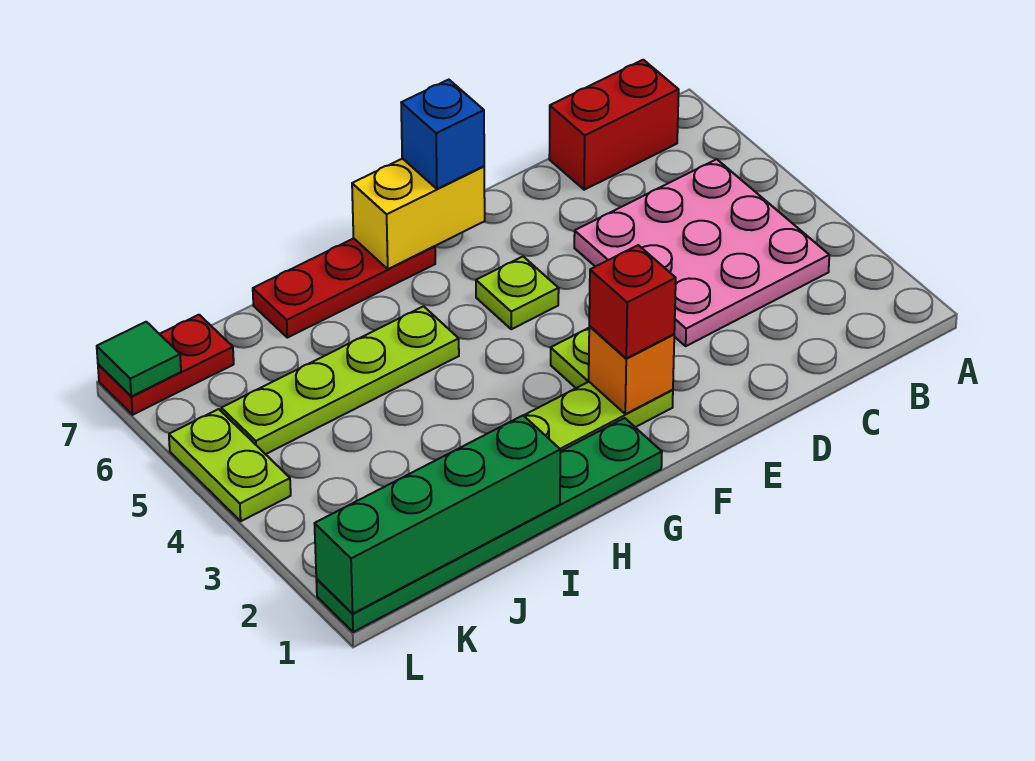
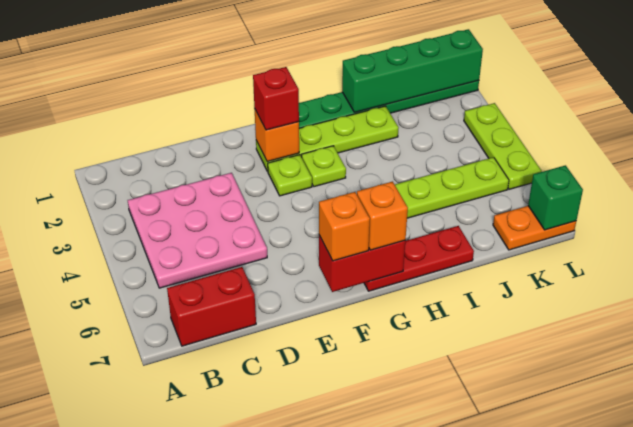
lime plate F5 level 1 -> lime plate G3 level 1
yellow brick F7:G7 level 2 -> red brick F7:G7 level 2
blue brick F7 level 3 -> orange brick F7 level 3
none -> orange brick G7 level 3
red plate K7:L7 level 1 -> orange plate K7:L7 level 1
lime plate L4:L5 level 1 -> lime plate L3:L5 level 1
green tile L7 level 2 -> green brick L7 level 2

